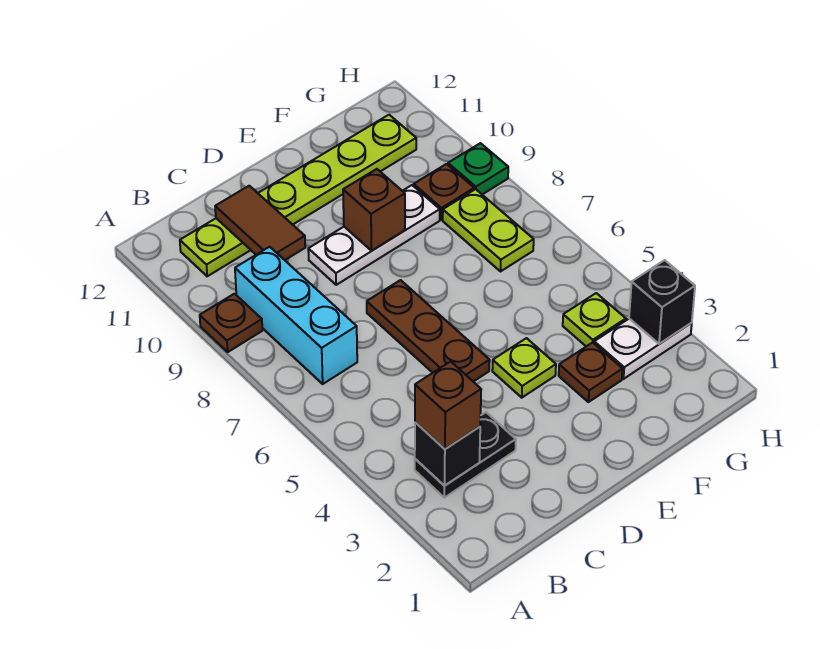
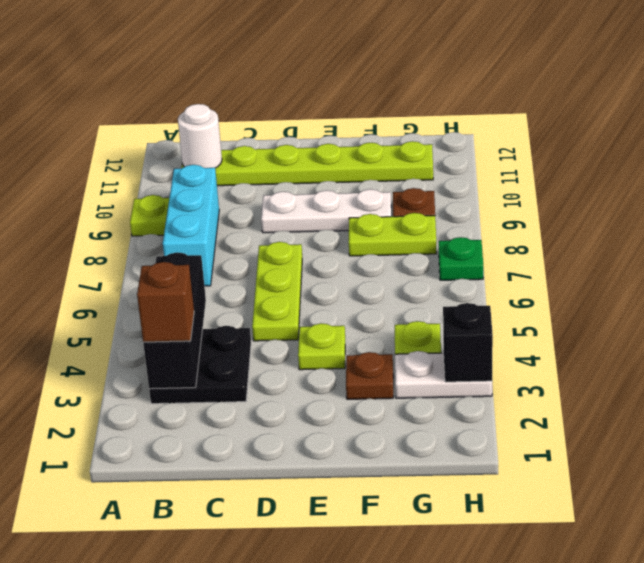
brown plate A9 level 1 -> lime plate A9 level 1
black plate B3:C3 level 1 -> black plate B3:C4 level 1
black brick B3 level 2 -> black brick B3:B5 level 2
none -> white round brick B11 level 2
brown tile C10:C11 level 2 -> none
brown plate D5:D7 level 1 -> lime plate D5:D7 level 1
brown brick E9 level 2 -> none
lime plate G7:G8 level 1 -> lime plate F8:G8 level 1
green plate H9 level 1 -> green plate H7 level 1

